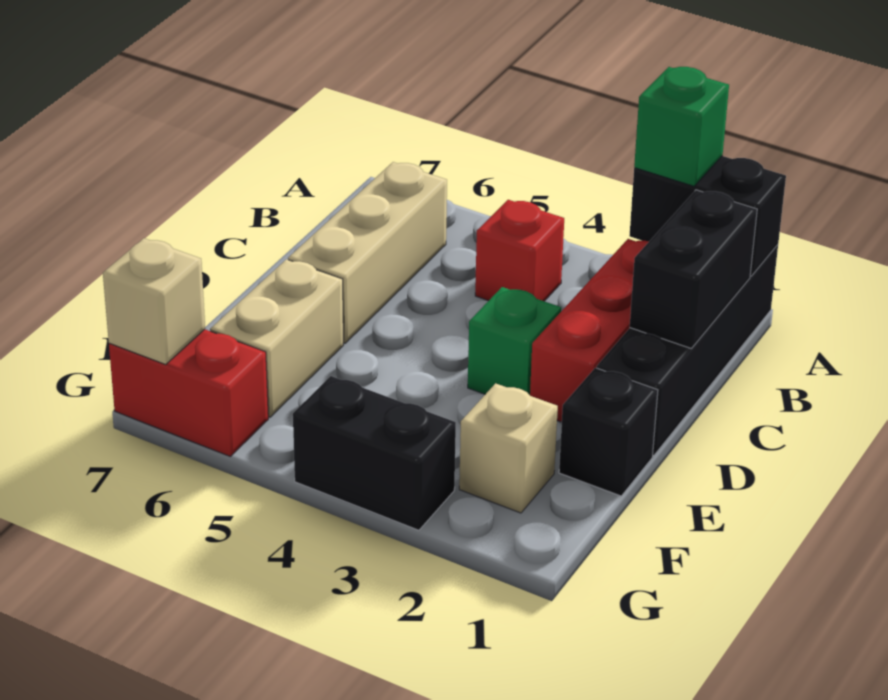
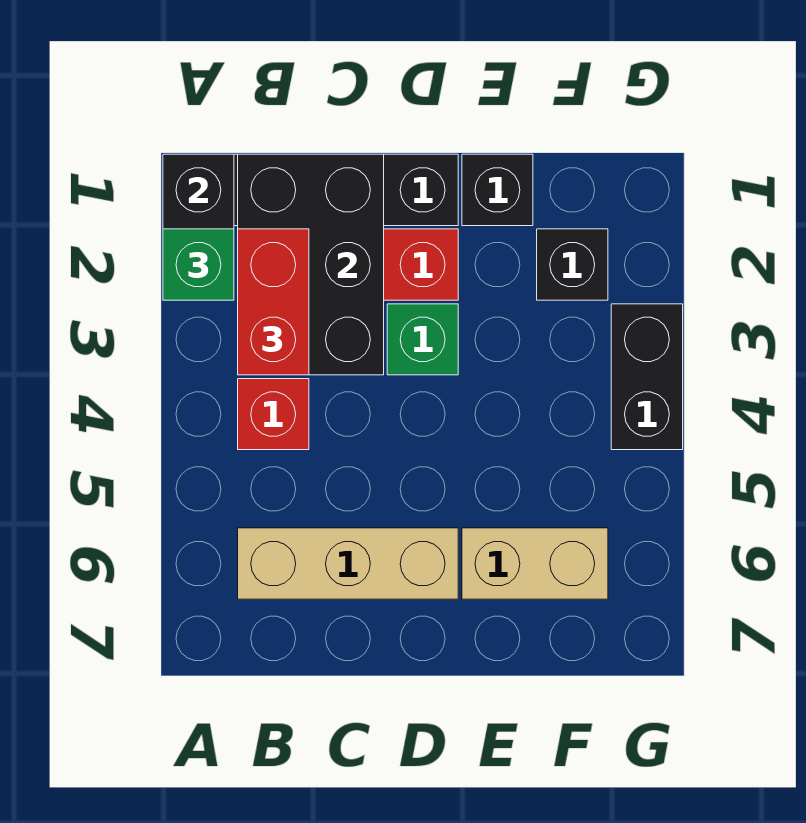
black brick B1:C1 level 2 -> black brick B1:C3 level 2
tan brick F2 level 1 -> black brick F2 level 1
red brick G6:G7 level 1 -> red brick B2:B3 level 3
tan brick G7 level 2 -> none

